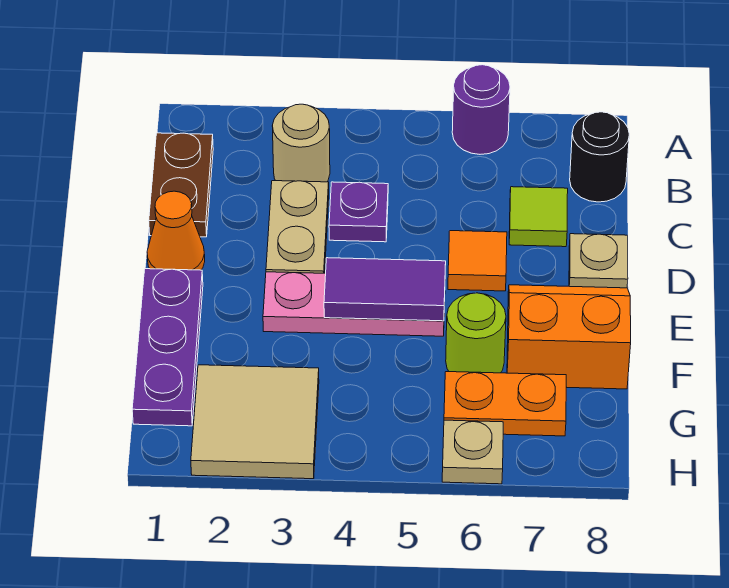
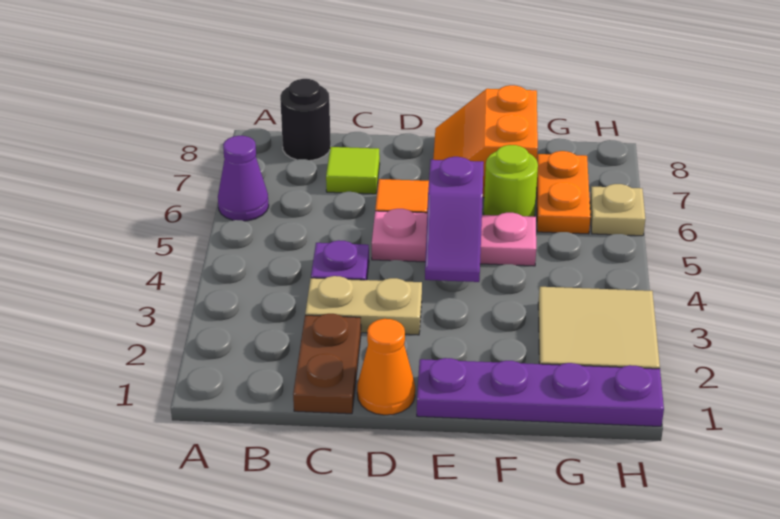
purple round brick A6 level 1 -> purple cone A6 level 1
brown plate B1:C1 level 1 -> brown plate C1:C2 level 1
tan round brick B3 level 1 -> none
tan plate D8 level 1 -> none
purple plate E1:G1 level 1 -> purple plate E1:H1 level 1
pink plate E3:E5 level 1 -> pink plate D5:F5 level 1
purple tile E4:E5 level 2 -> purple slope E4:E5 level 2 top 5

